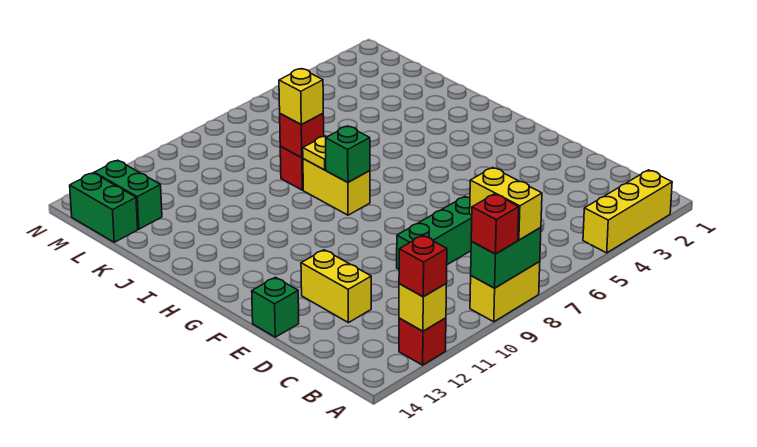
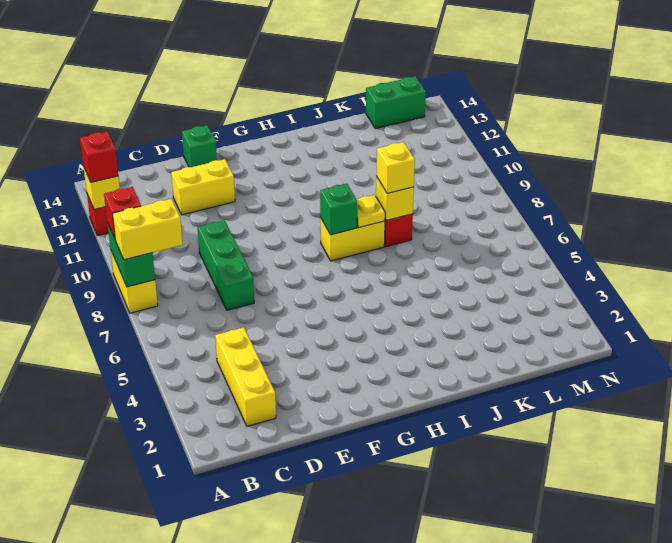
yellow brick A2:A4 level 1 -> yellow brick C2:C4 level 1
red brick J8 level 2 -> yellow brick J8 level 2
green brick L13:M13 level 1 -> none

